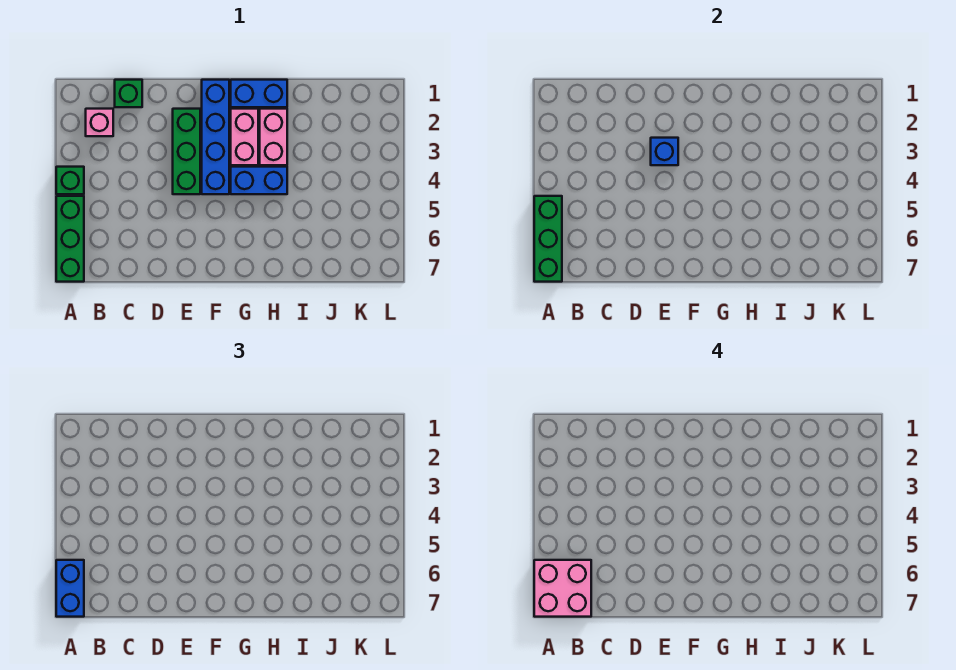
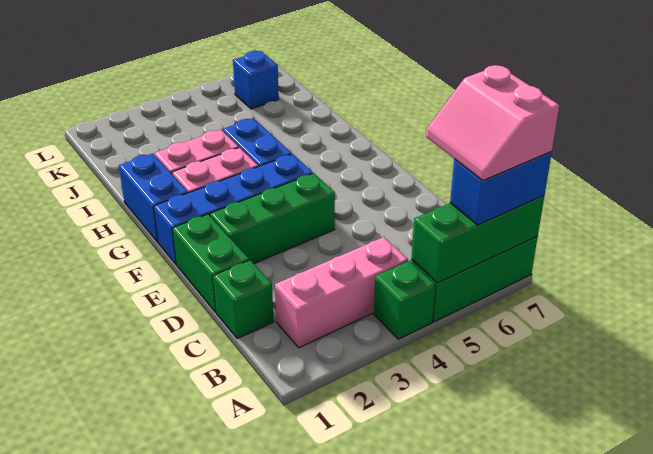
pink brick A6:B7 level 4 -> pink slope A6:B7 level 4 top 7
pink brick B2 level 1 -> pink brick B2:B4 level 1
none -> green brick D1:E1 level 1
blue brick E3 level 2 -> blue brick K6 level 1

